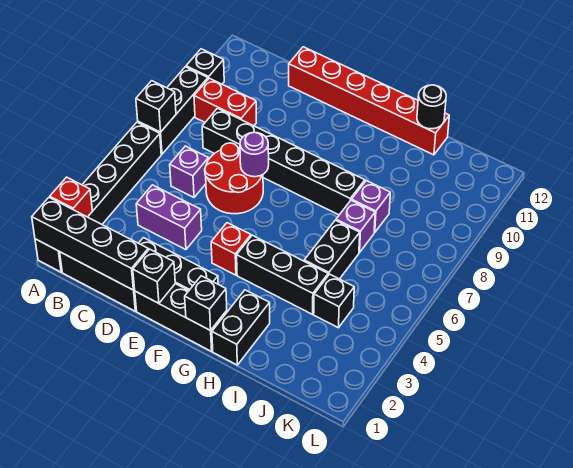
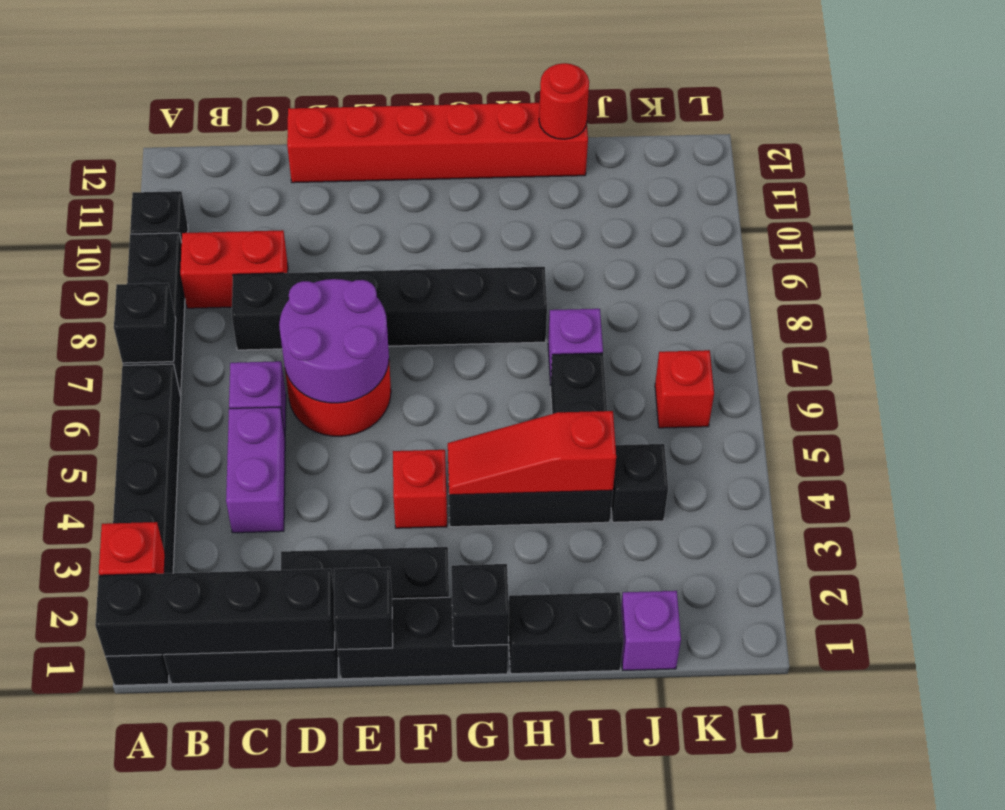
purple brick C4:D4 level 1 -> purple brick C4:C5 level 1
purple round brick E7 level 2 -> purple round brick D6:E7 level 2
none -> red slope G4:I4 level 2 top I
black brick H1:H2 level 1 -> black brick H1:I1 level 1
purple brick I8 level 1 -> purple brick J1 level 1
black round brick I12 level 2 -> red round brick I12 level 2
none -> red brick K6 level 1

